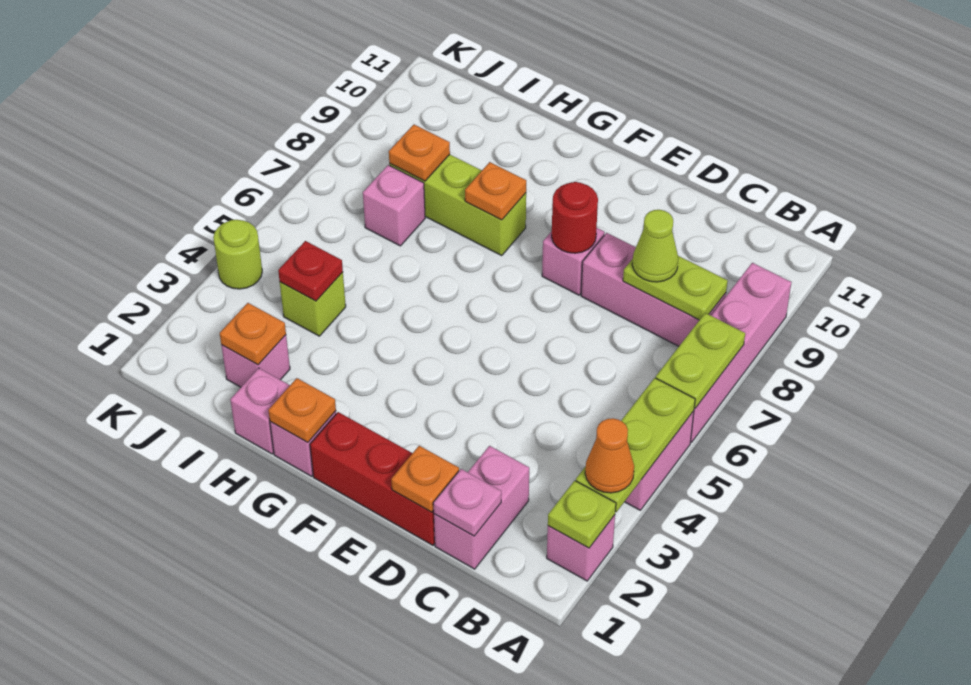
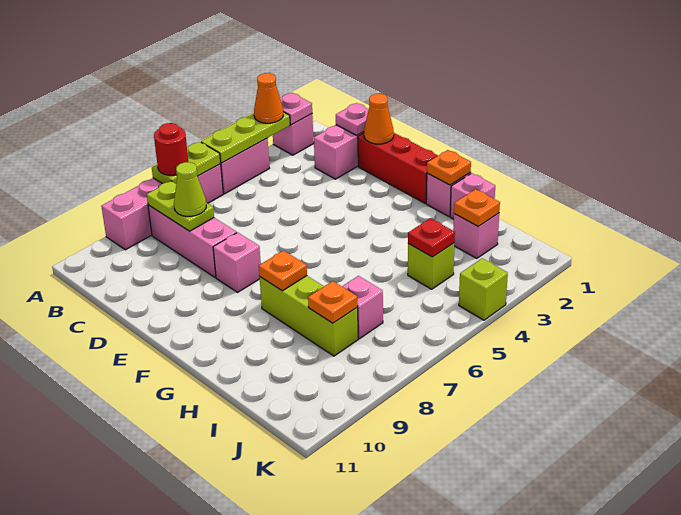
lime plate A2 level 2 -> pink plate A2 level 2
orange plate D1 level 2 -> orange cone D1 level 2
red round brick E8 level 2 -> red round brick A7 level 3
lime round brick K4 level 1 -> lime brick K4 level 1

